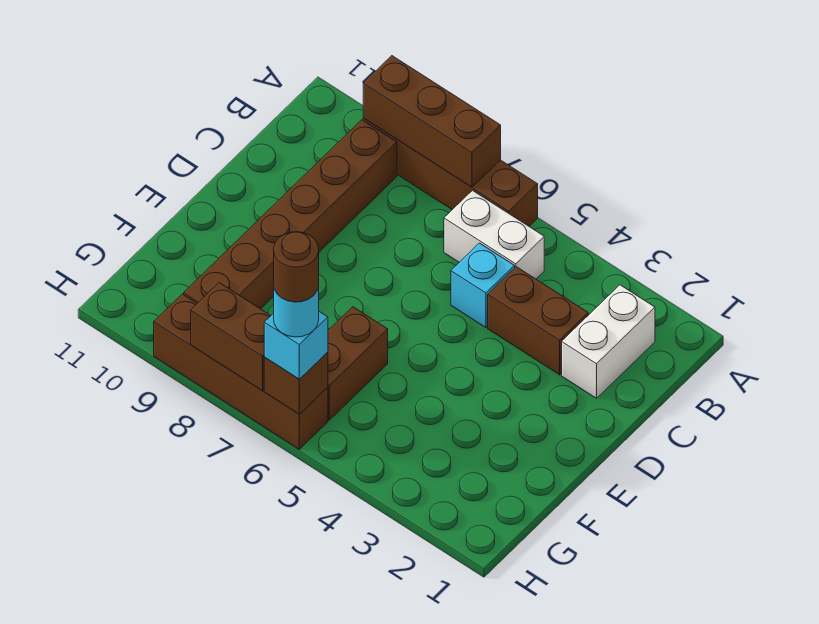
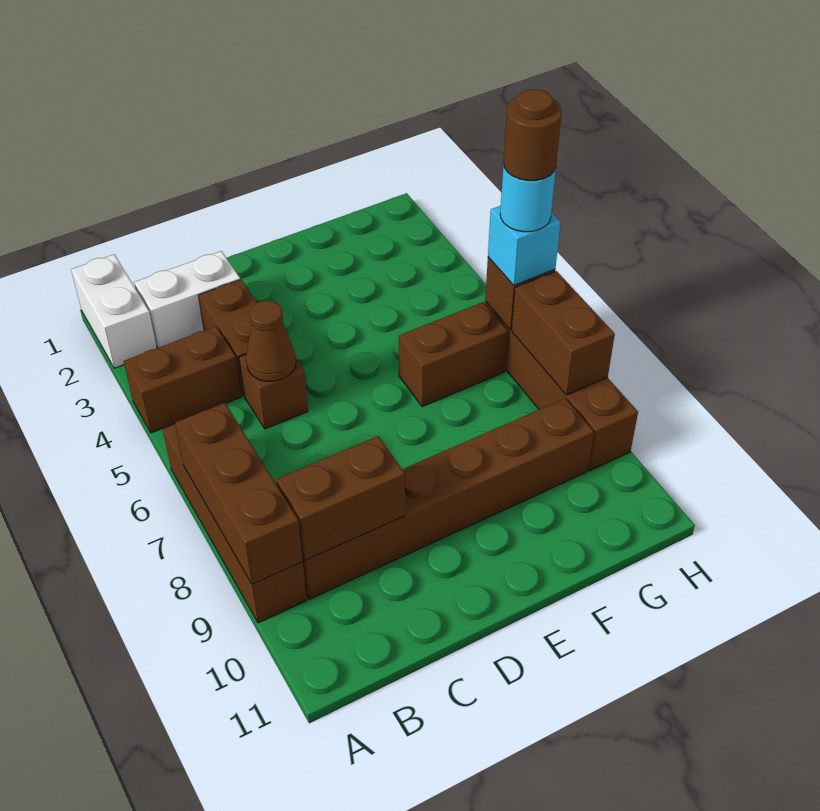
none -> brown brick A4:B4 level 1
white brick B5:B6 level 1 -> white brick A1:A2 level 1
none -> brown brick B9:C9 level 2
cyan brick C5 level 1 -> brown brick C5 level 1
none -> brown cone C5 level 2

